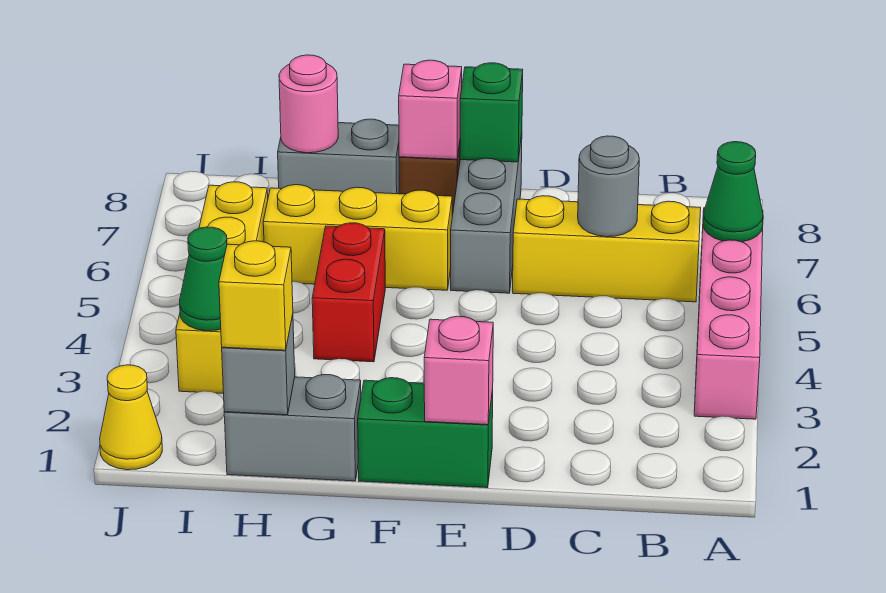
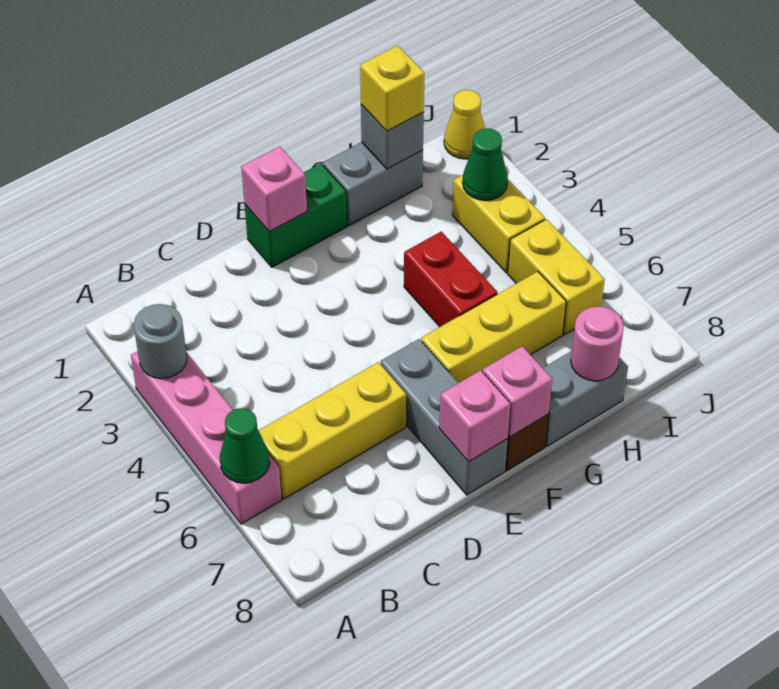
grey round brick C6 level 2 -> grey round brick A3 level 2
green brick E8 level 2 -> pink brick E8 level 2

